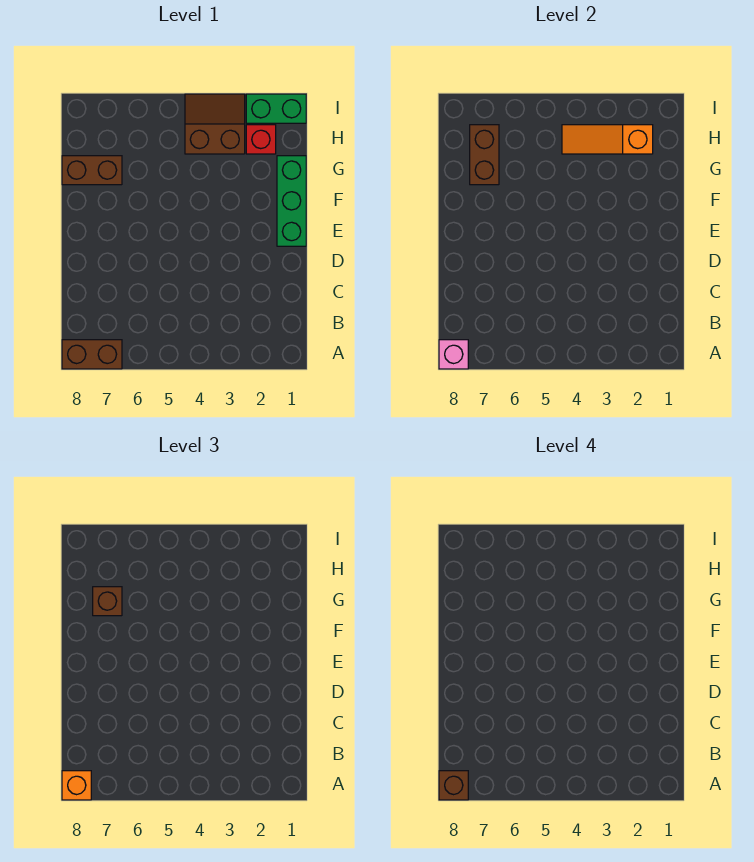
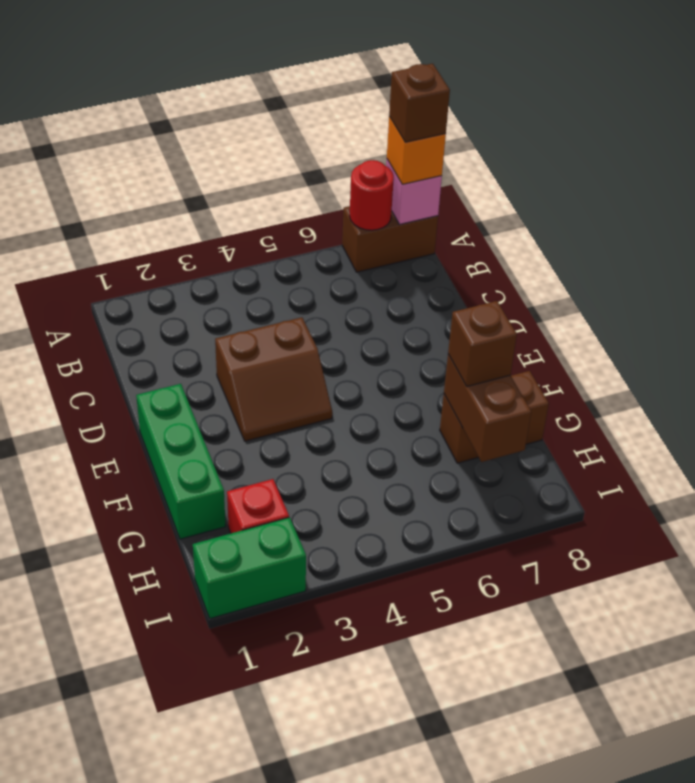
none -> red round brick A7 level 2
orange slope H2:H4 level 2 top 2 -> none
brown slope H3:I4 level 1 top H -> brown slope D3:E4 level 1 top D

